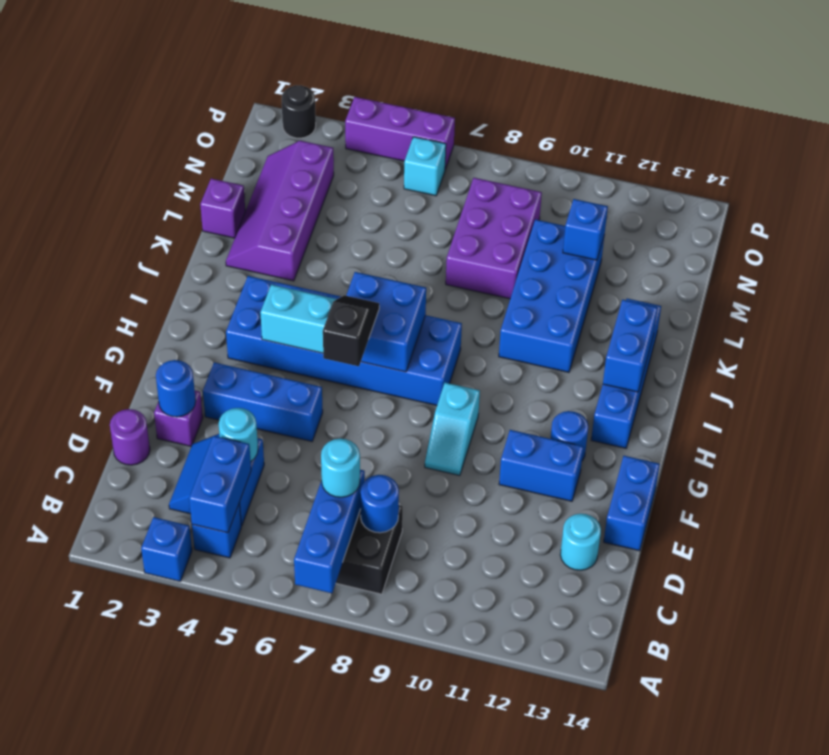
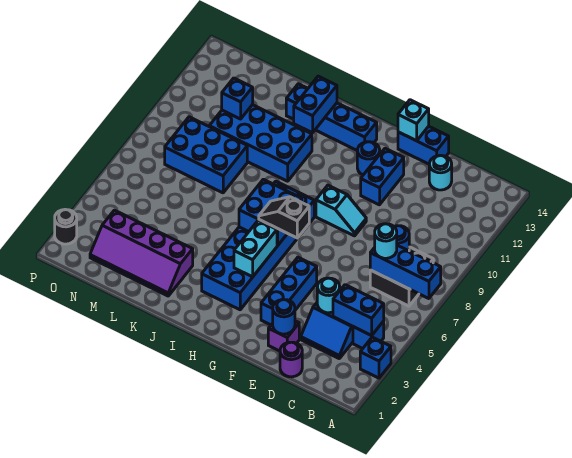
blue brick I13:J13 level 2 -> blue brick J12:J13 level 2
purple brick L1 level 1 -> none
purple brick L8:N9 level 1 -> blue brick L8:N9 level 1
cyan brick O6 level 1 -> cyan brick F14 level 2
purple brick P4:P6 level 1 -> none

